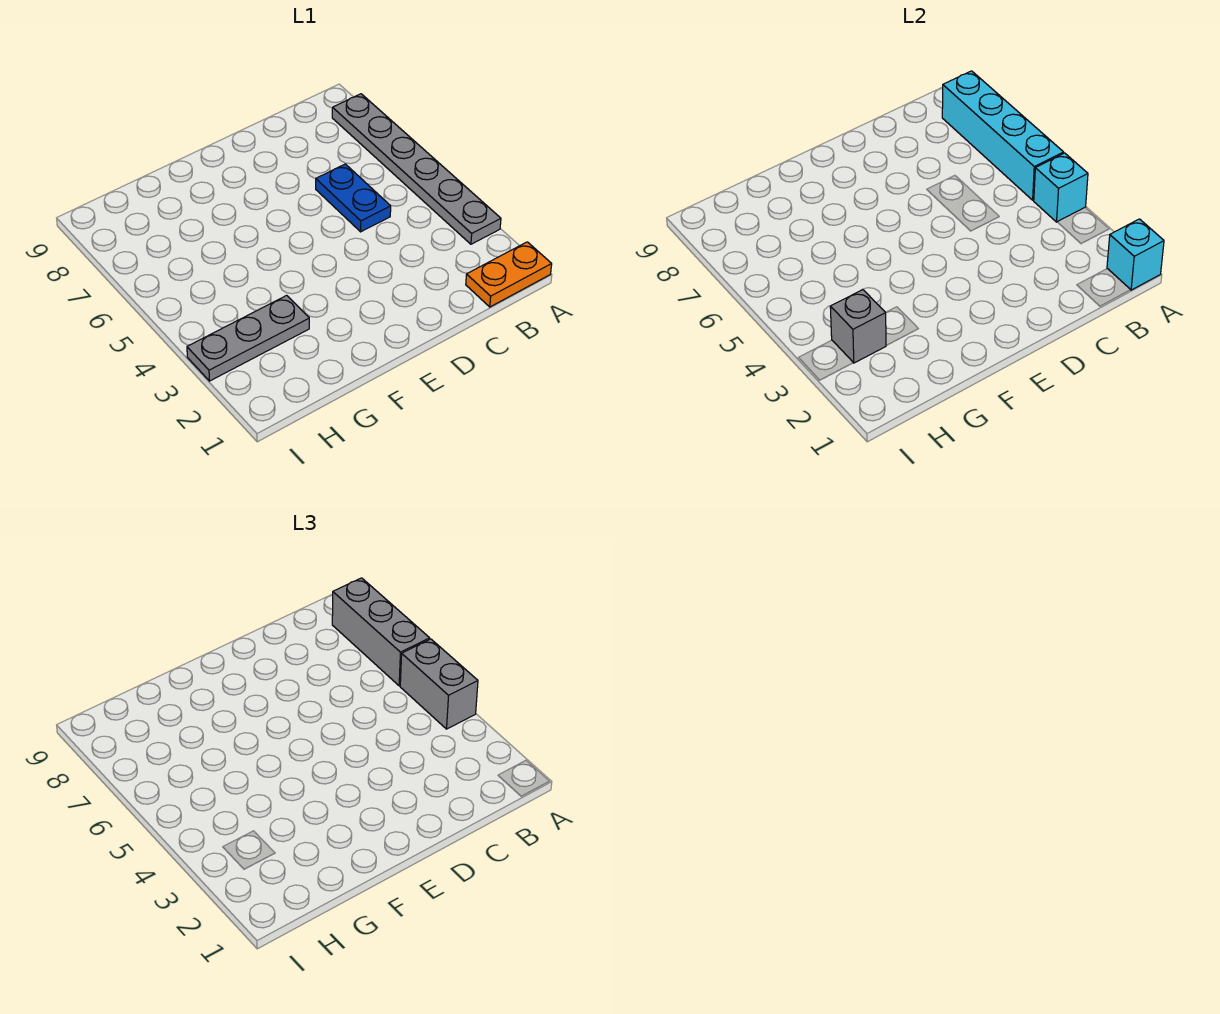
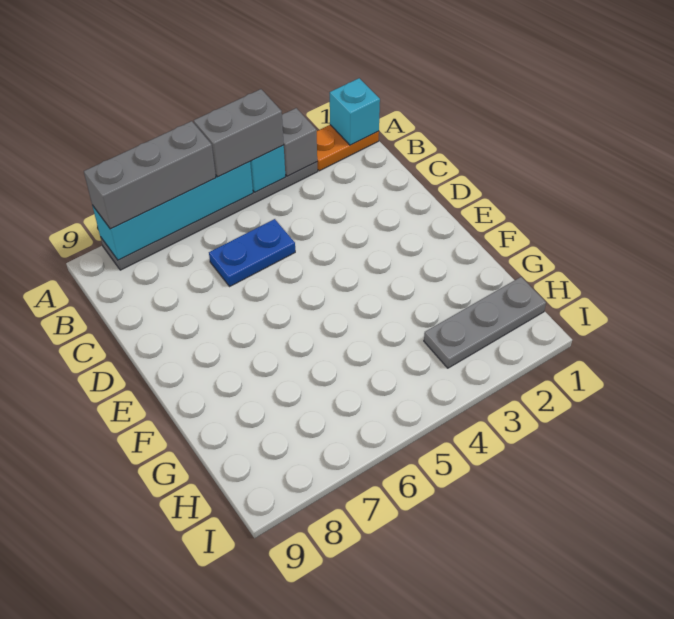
orange plate A1:B1 level 1 -> orange plate A1:A2 level 1
grey plate G3:I3 level 1 -> grey plate H1:H3 level 1
grey brick H3 level 2 -> grey brick A3 level 2

